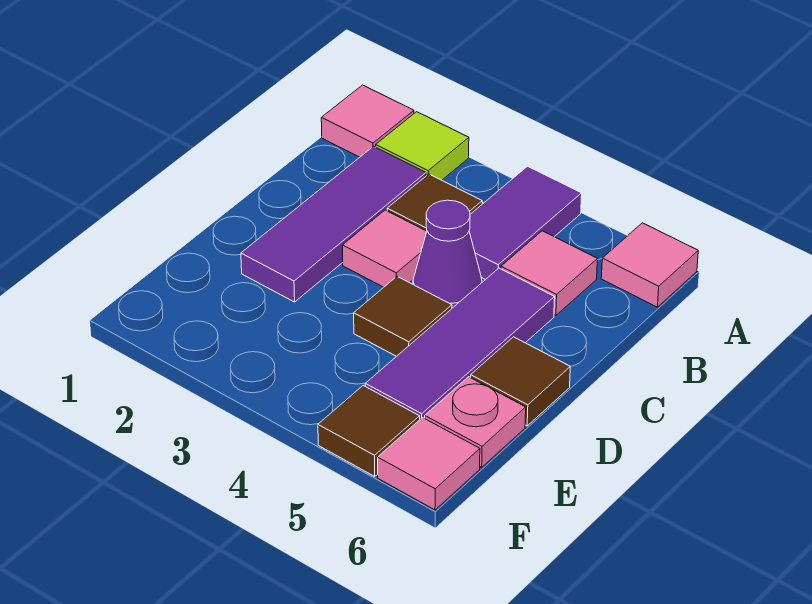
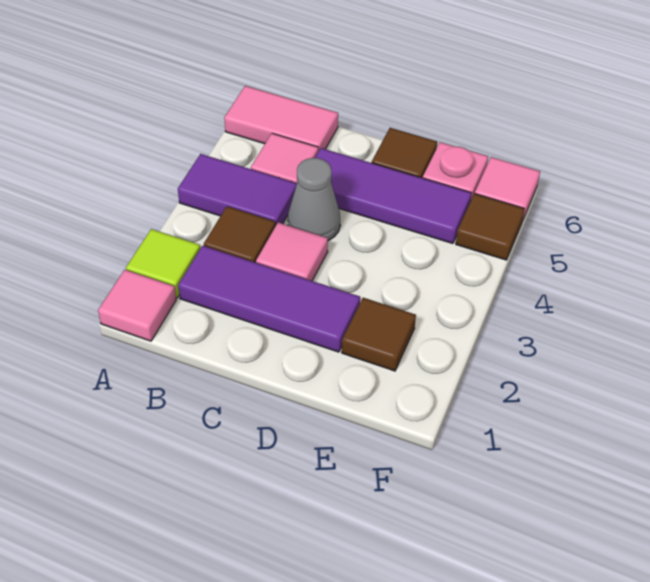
pink tile A6 level 1 -> pink tile A6:B6 level 1
purple cone C4 level 1 -> grey cone C4 level 1
brown tile D4 level 1 -> brown tile E2 level 1

